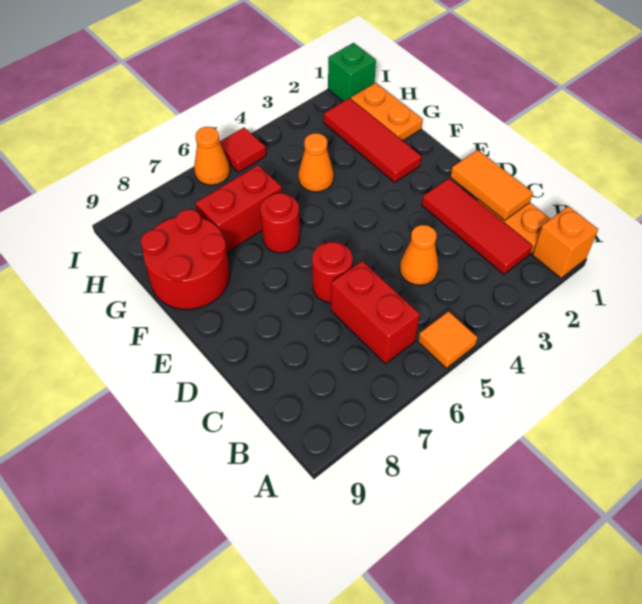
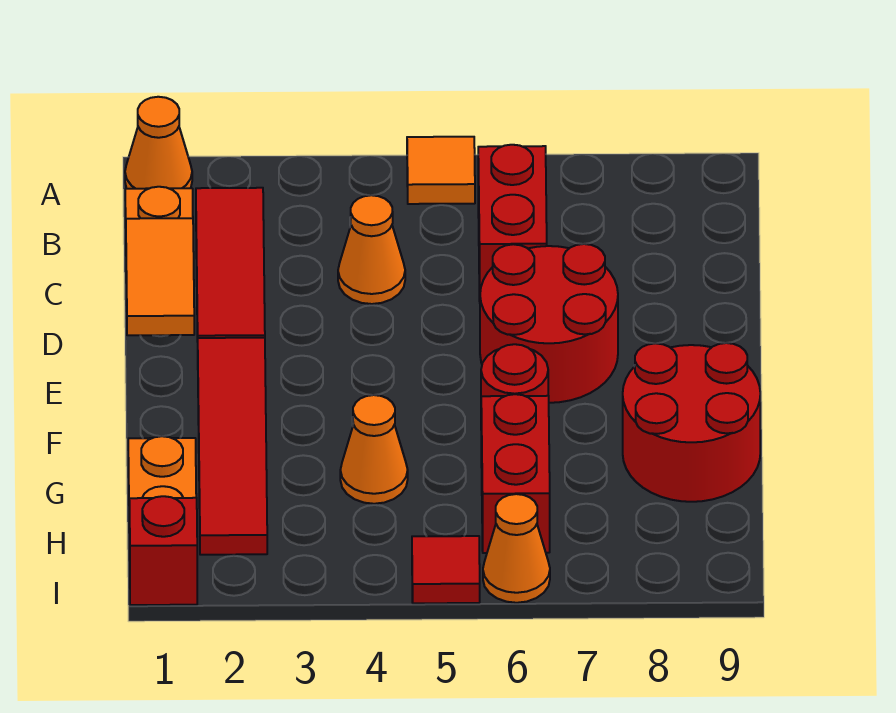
orange brick A1 level 1 -> orange cone A1 level 1
red round brick D6 level 1 -> red round brick D6:E7 level 1
red tile F2:H2 level 1 -> red tile E2:H2 level 1
red brick G6:G7 level 1 -> red brick G6:H6 level 1
green brick I1 level 1 -> red brick I1 level 1

